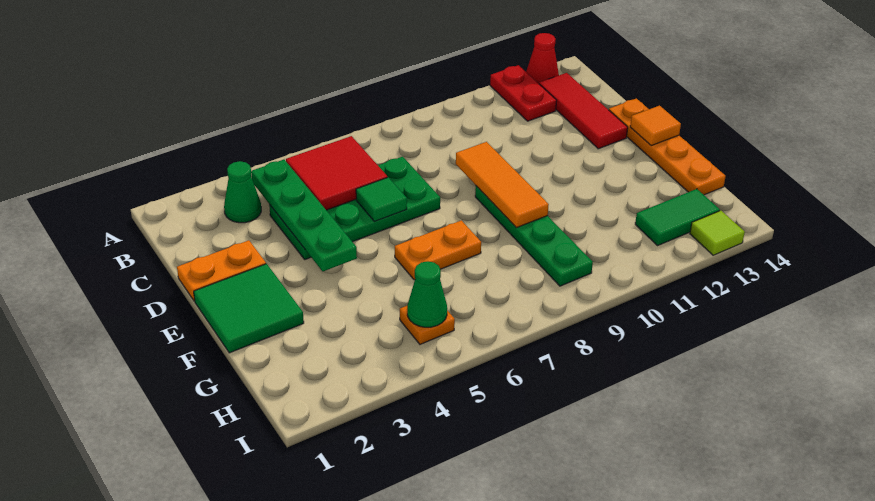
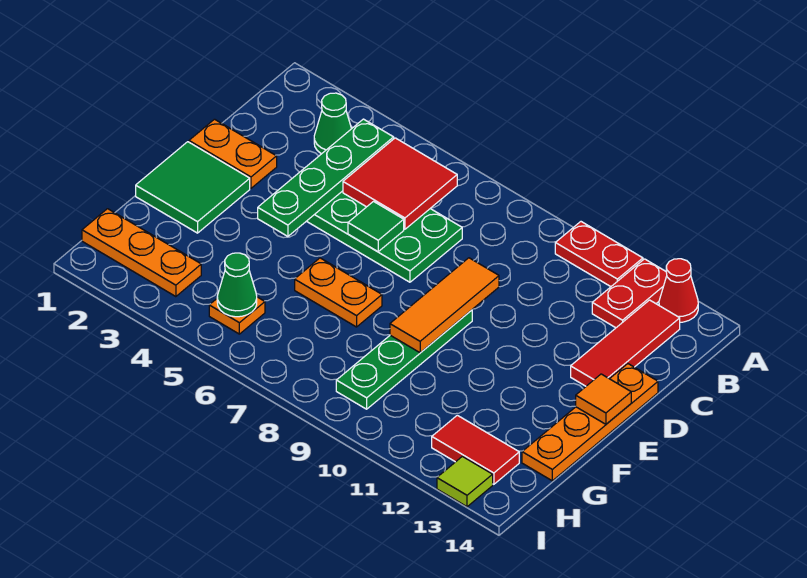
none -> red plate A10:A11 level 1
none -> orange plate H1:H3 level 1
green tile H12:H13 level 1 -> red tile H12:H13 level 1

